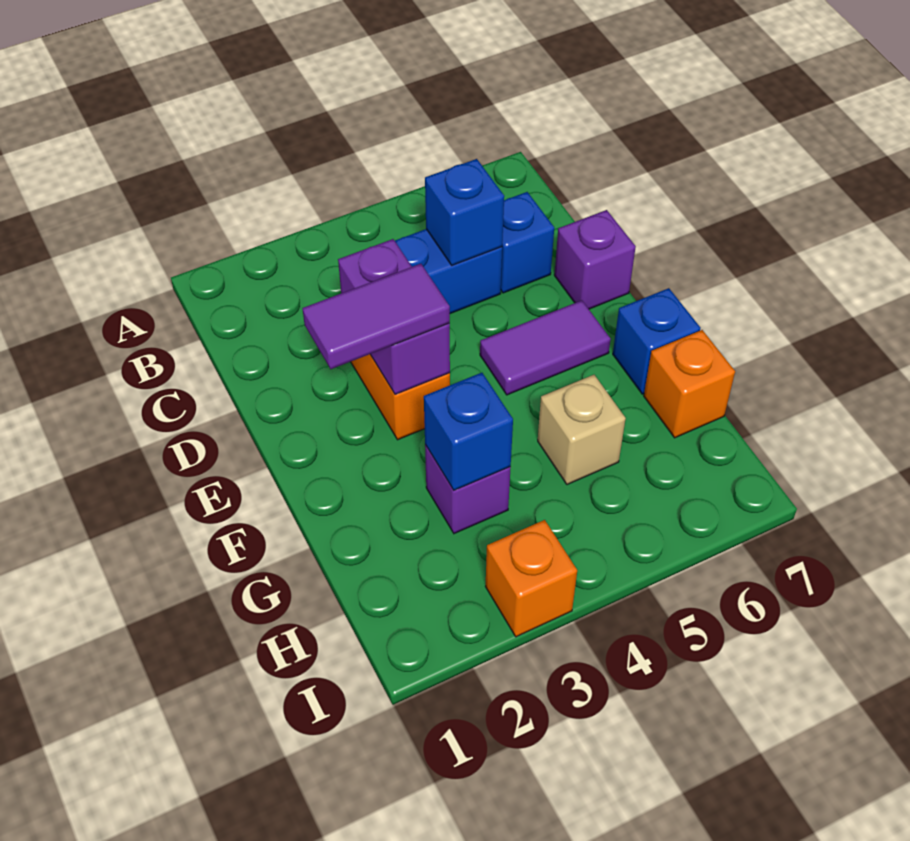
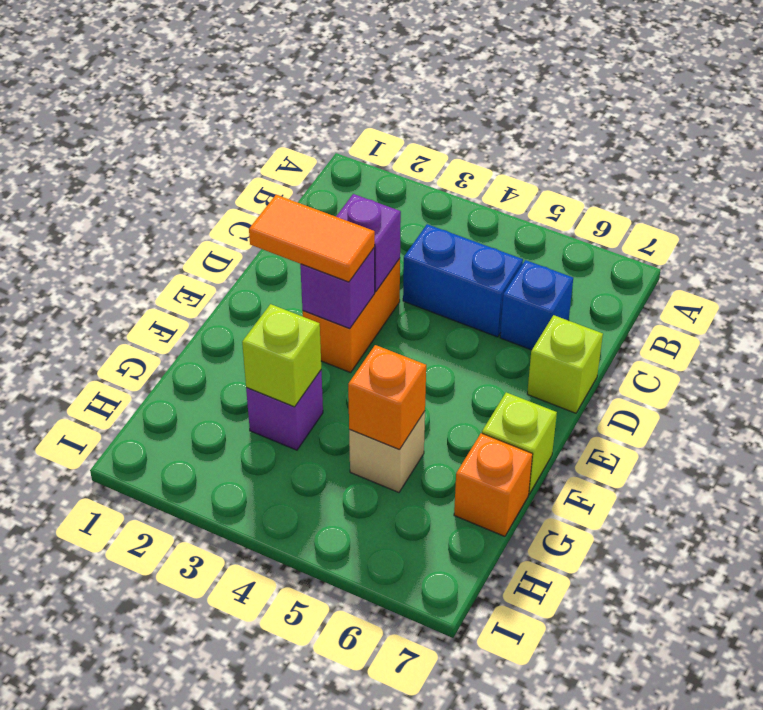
blue brick C5 level 2 -> none
purple brick D7 level 1 -> lime brick D7 level 1
purple tile E2:E3 level 3 -> orange tile E2:E3 level 3
purple tile E5:E6 level 1 -> none
blue brick F7 level 1 -> lime brick F7 level 1
blue brick G3 level 2 -> lime brick G3 level 2
orange brick I3 level 1 -> orange brick G5 level 2

